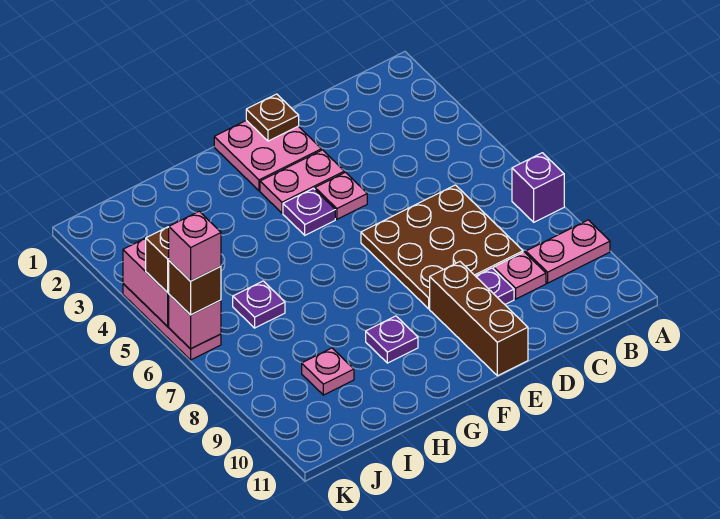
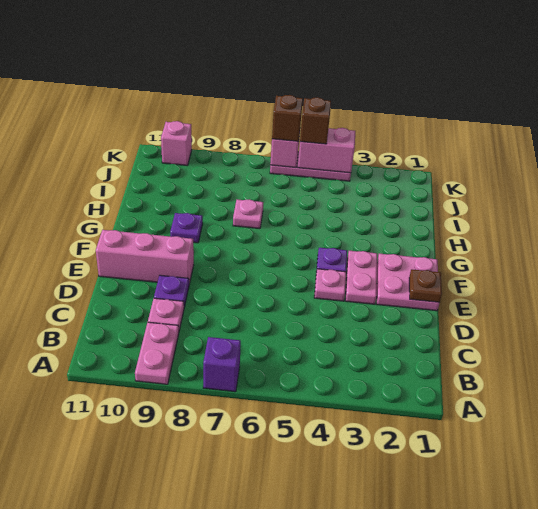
brown plate C6:E8 level 1 -> none
brown brick E9:E11 level 1 -> pink brick E9:E11 level 1
purple plate I6 level 1 -> none
pink plate I9 level 1 -> pink plate H7 level 1
pink brick K6 level 4 -> pink brick K10 level 1

